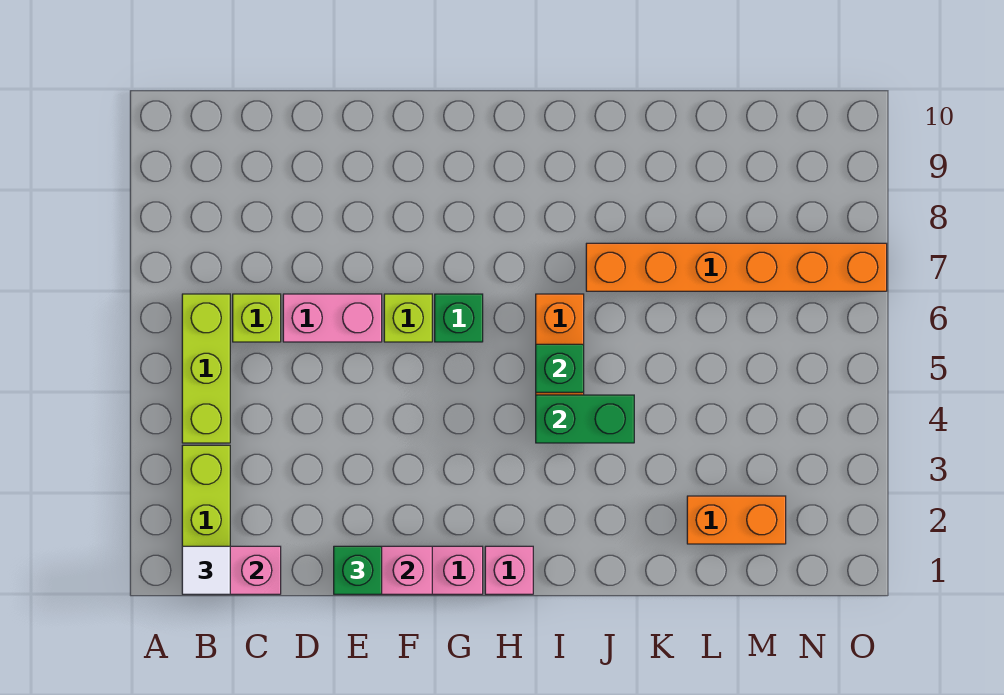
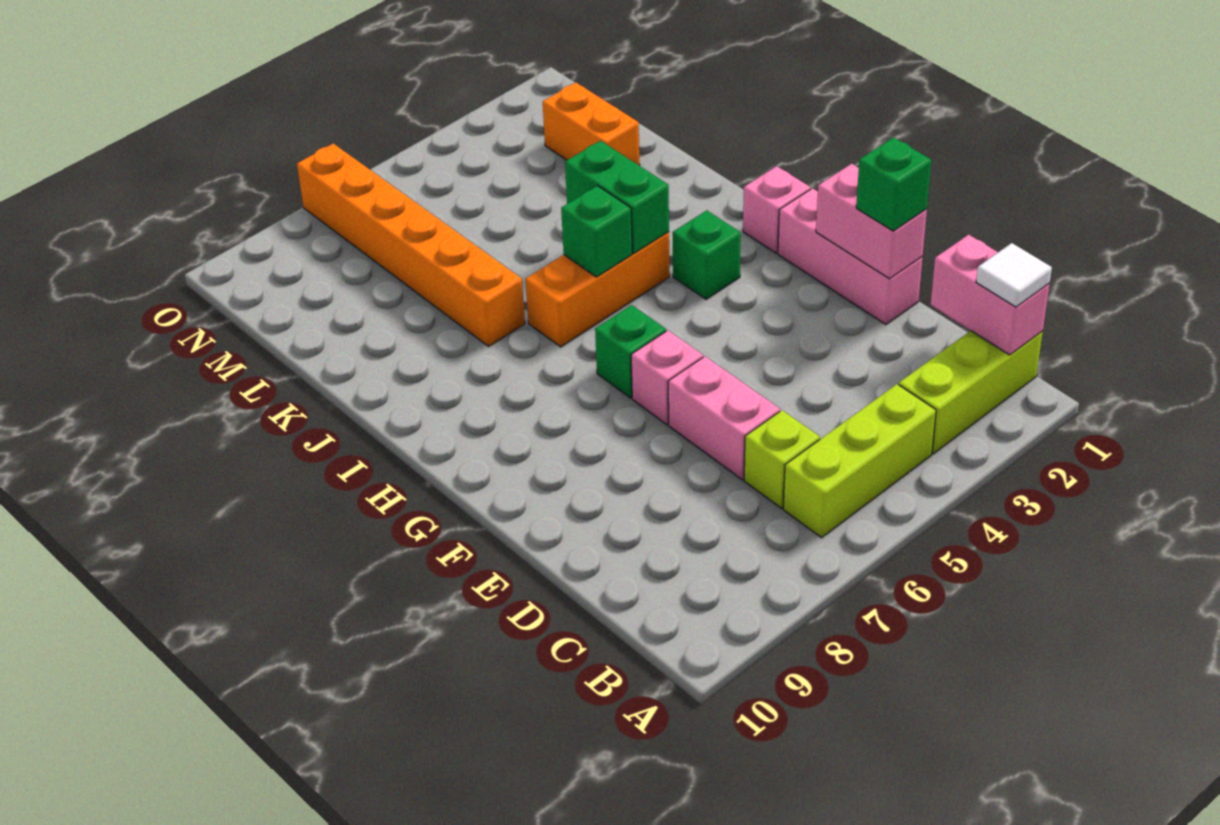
lime brick F6 level 1 -> pink brick F6 level 1
none -> green brick H3 level 1

